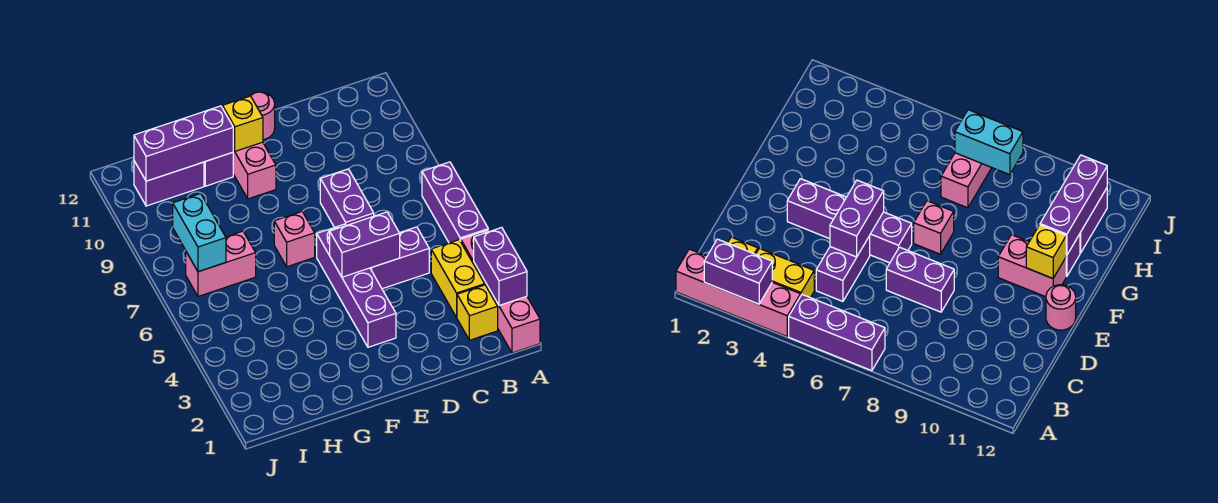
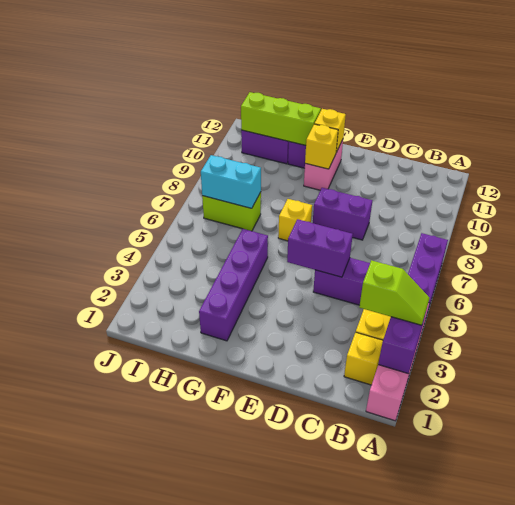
none -> lime slope A3:B3 level 3 top B
purple brick D7:D8 level 1 -> purple brick D8:E8 level 1
purple brick E3:E6 level 1 -> purple brick G2:G5 level 1
pink round brick E12 level 1 -> none
pink brick F7 level 1 -> yellow brick F7 level 1
none -> yellow brick F10 level 2
purple brick G11:I11 level 2 -> lime brick G11:I11 level 2
pink brick H7:I7 level 1 -> lime brick H7:I7 level 1
cyan brick I7:I8 level 2 -> cyan brick H7:I7 level 2

